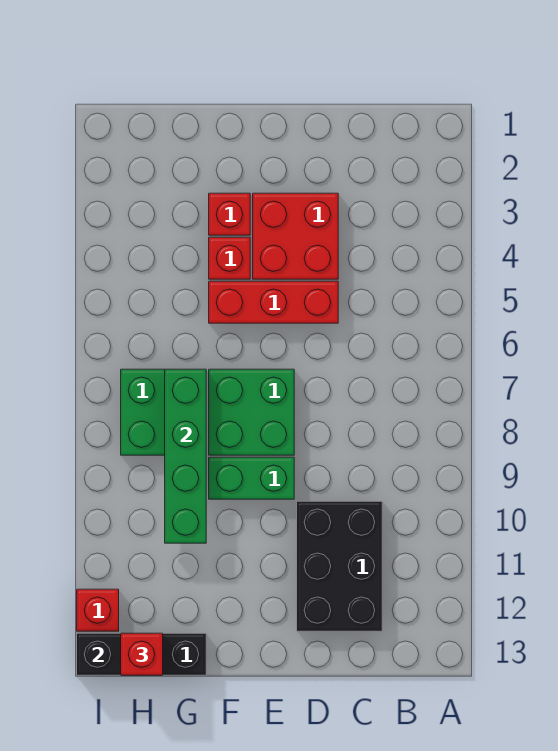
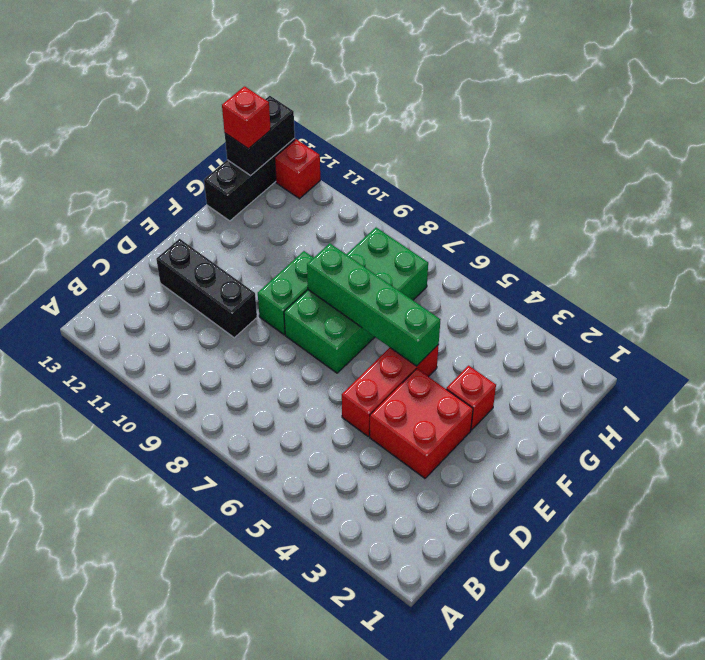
black brick C10:D12 level 1 -> black brick D10:D12 level 1
red brick F4 level 1 -> none
green brick G7:G10 level 2 -> green brick F5:F8 level 2

